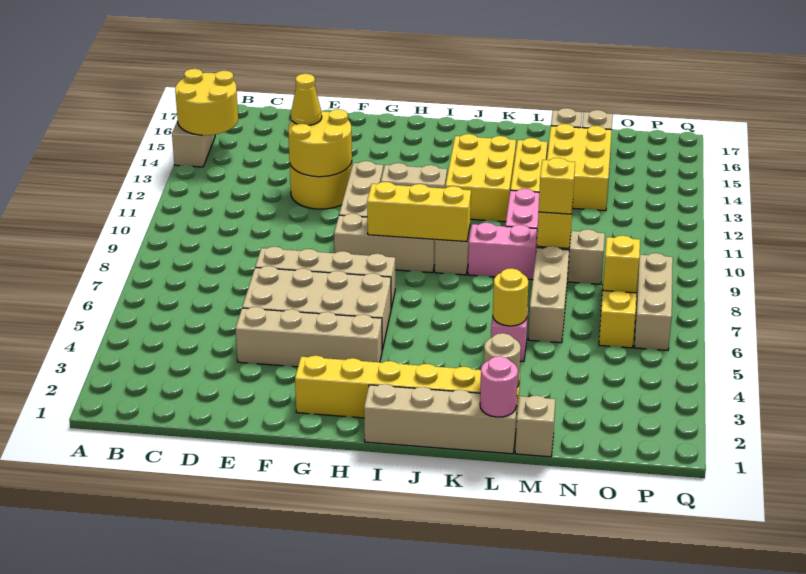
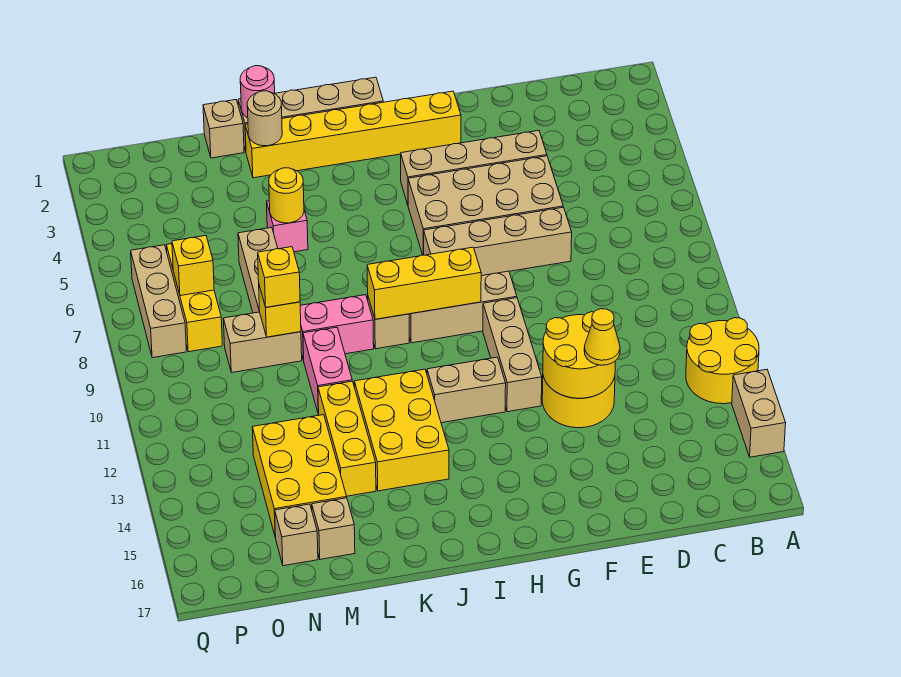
yellow round brick A14:B15 level 2 -> yellow round brick A12:B13 level 1

